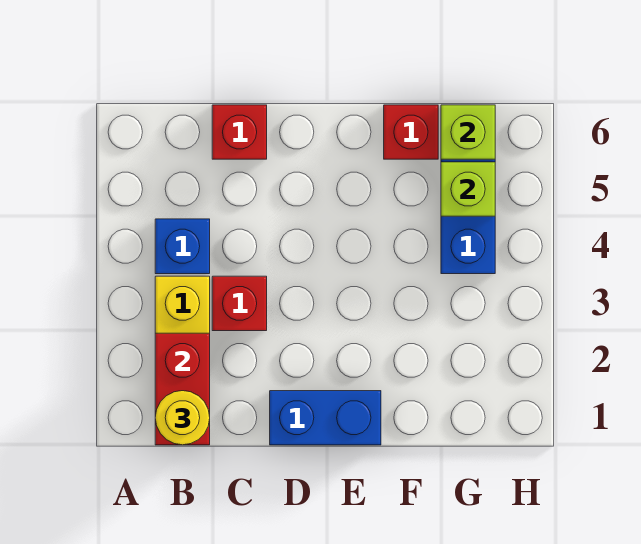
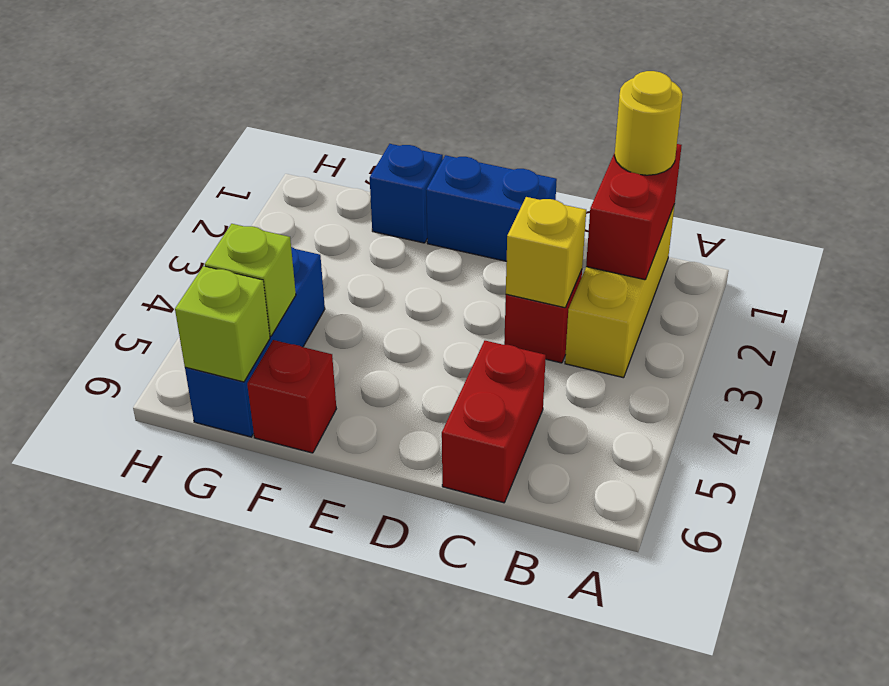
blue brick B4 level 1 -> blue brick F1 level 1
none -> yellow brick C3 level 2
red brick C6 level 1 -> red brick C5:C6 level 1

